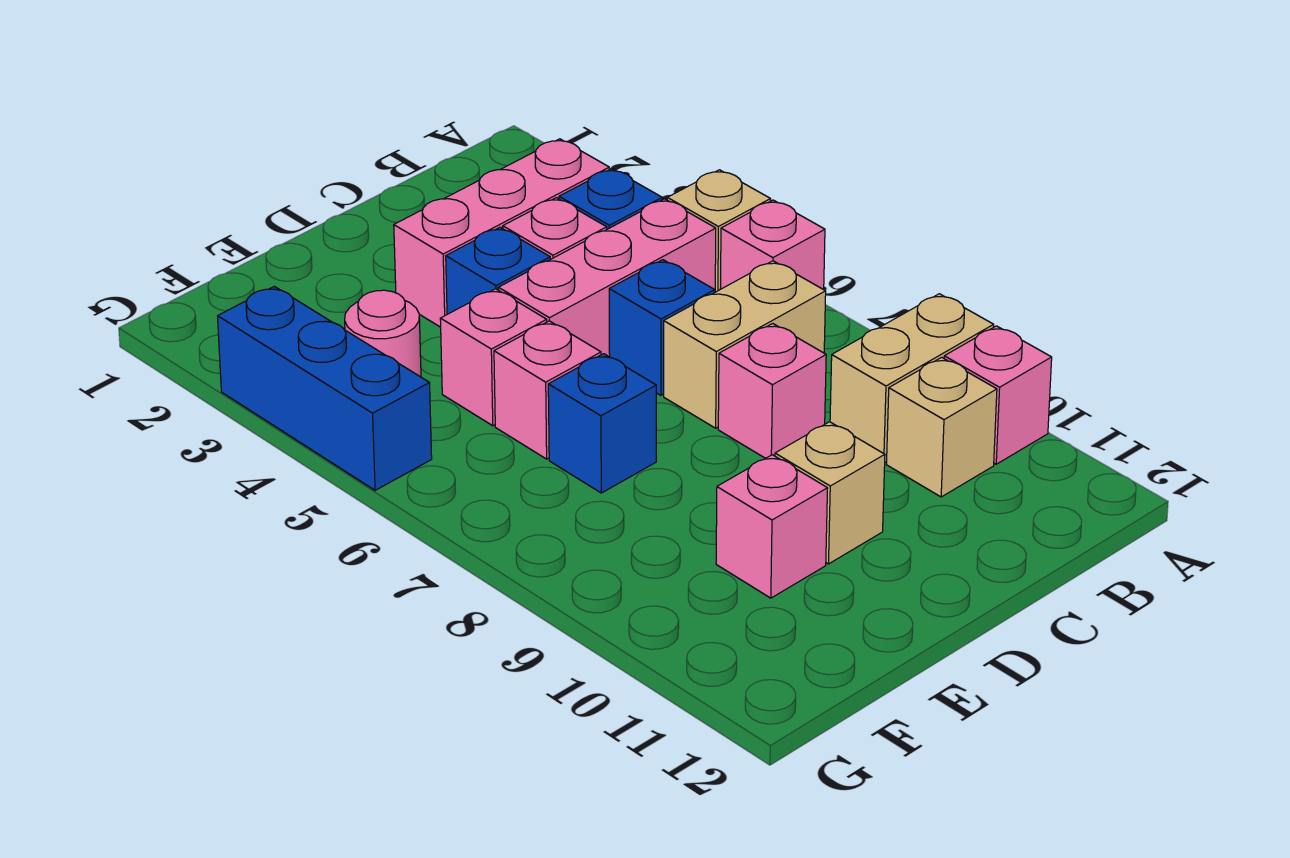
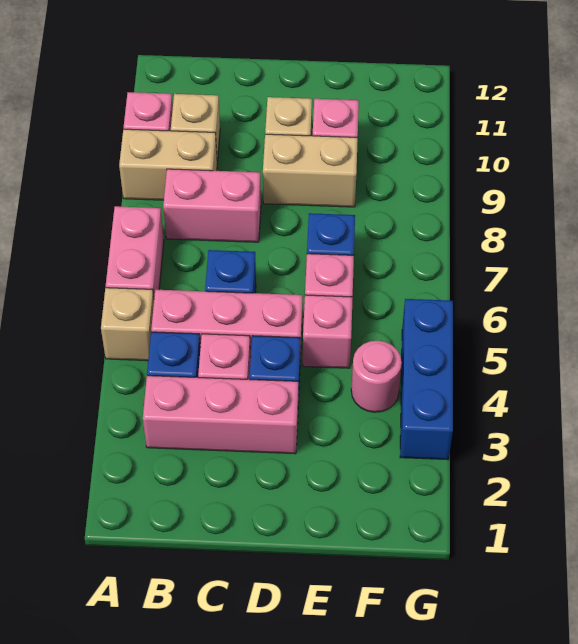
pink brick A6 level 1 -> pink brick A6:A7 level 1
tan brick B7:C7 level 1 -> tan brick D9:E9 level 1
pink brick C8 level 1 -> pink brick B8:C8 level 1

